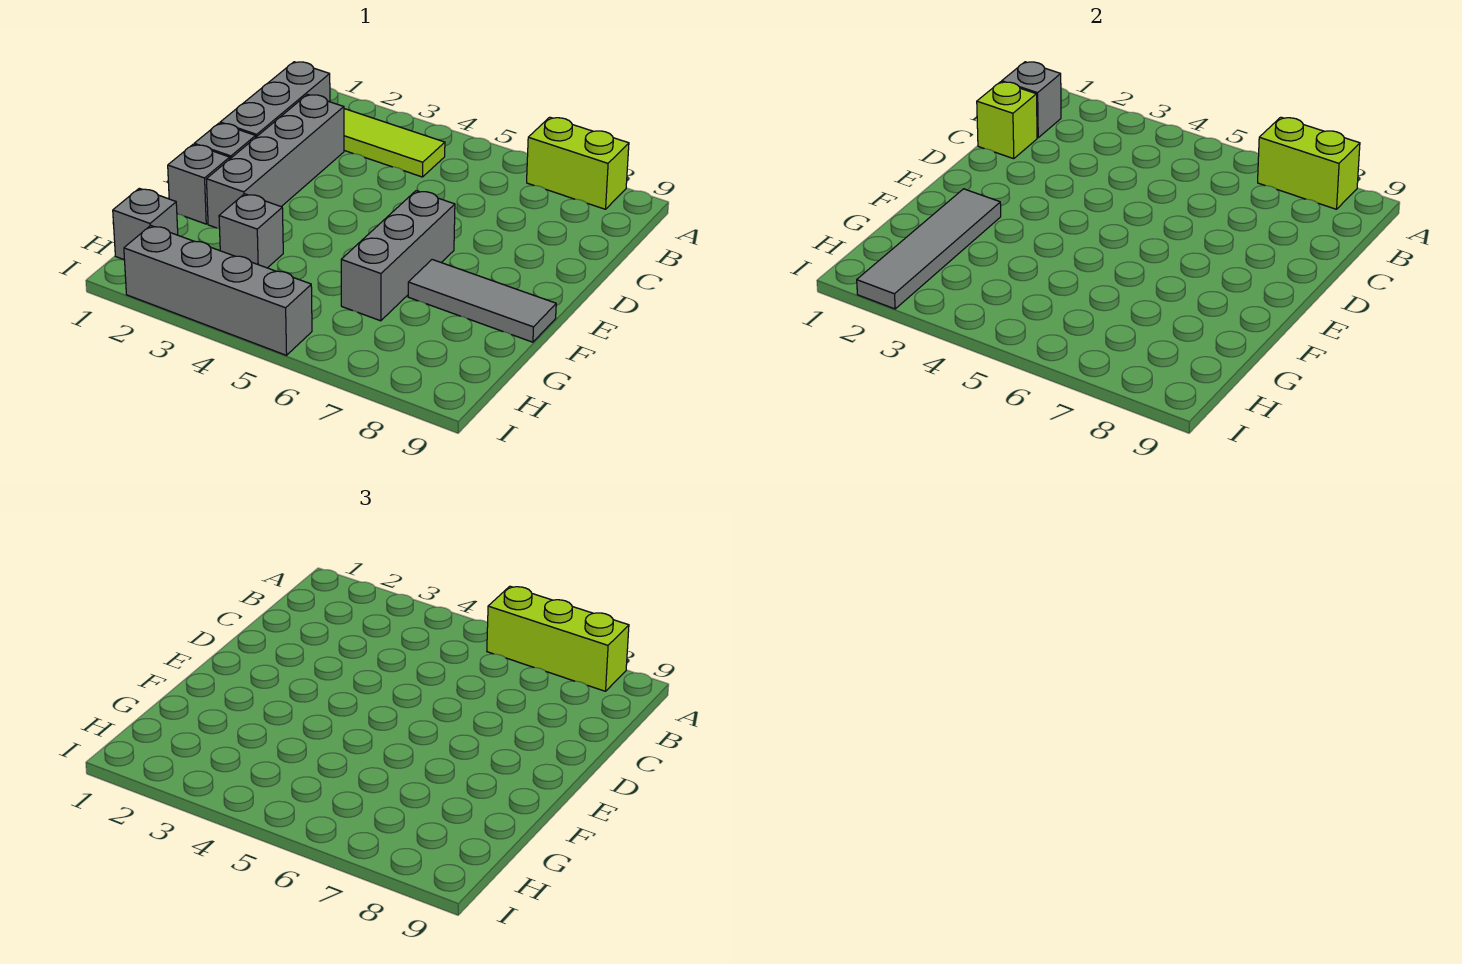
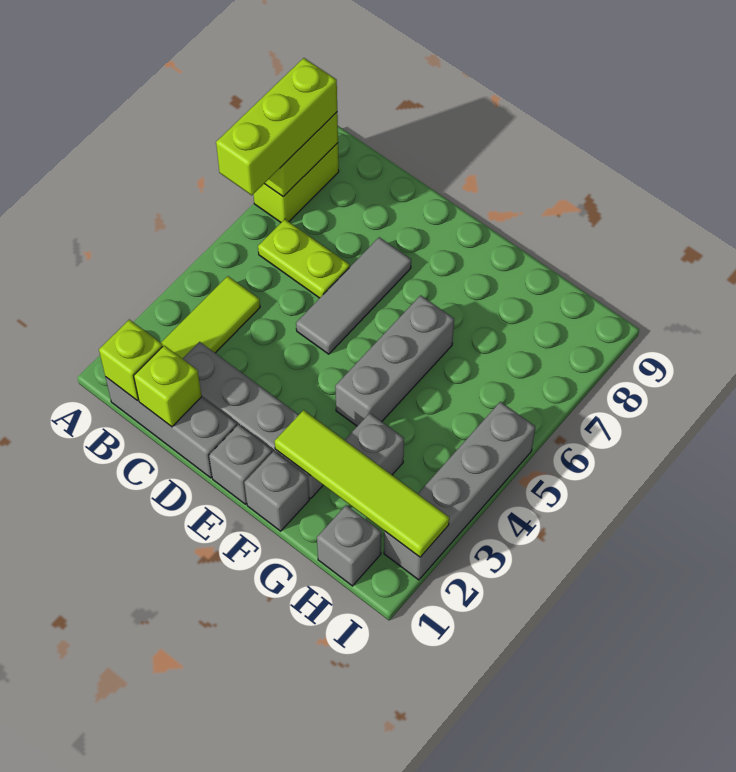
grey brick B1 level 2 -> lime brick B1 level 2
none -> lime plate B6:C6 level 1
grey brick E6:G6 level 1 -> grey brick F4:F6 level 1
grey tile F2:I2 level 2 -> lime tile F2:I2 level 2
grey tile F7:F9 level 1 -> grey tile D5:D7 level 1

